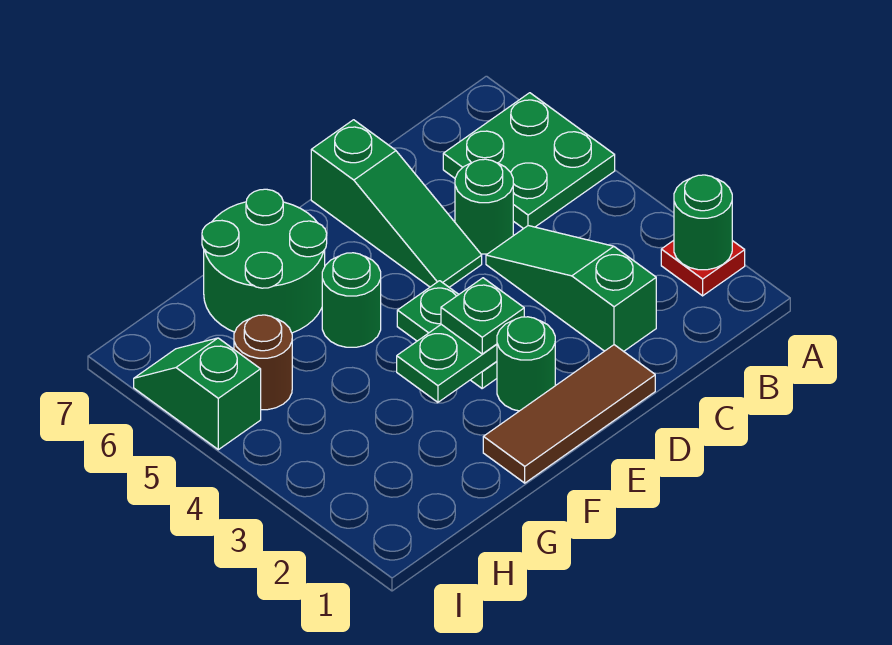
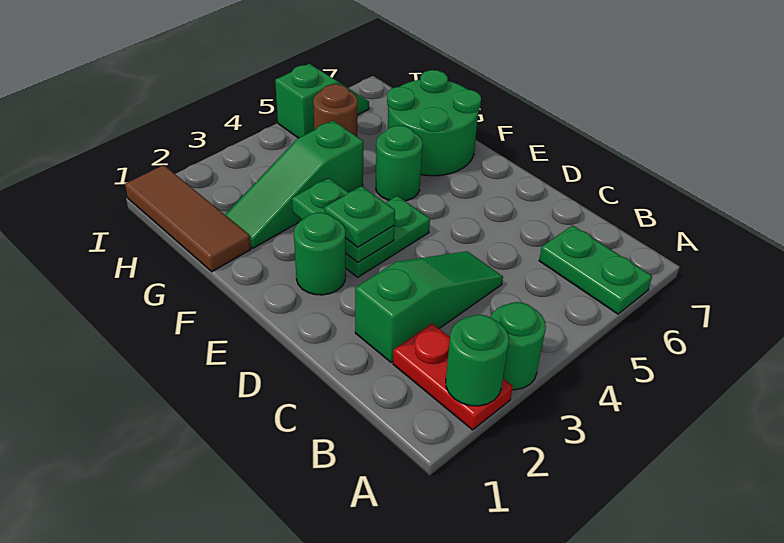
red plate A2 level 1 -> red plate A2:B2 level 1
green plate A5:B6 level 1 -> green plate A6:B6 level 1
green round brick C5 level 1 -> green round brick A3 level 1
brown tile D1:F1 level 1 -> brown tile G1:I1 level 1
green slope D5:D7 level 1 top 7 -> green slope G2:G4 level 1 top 4

